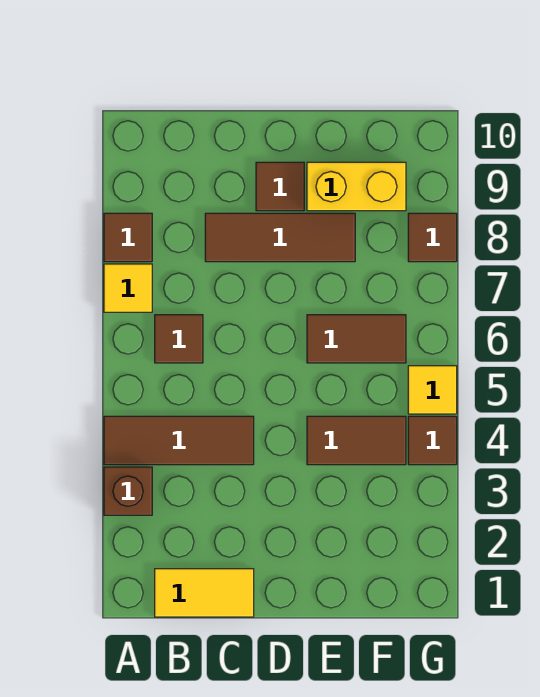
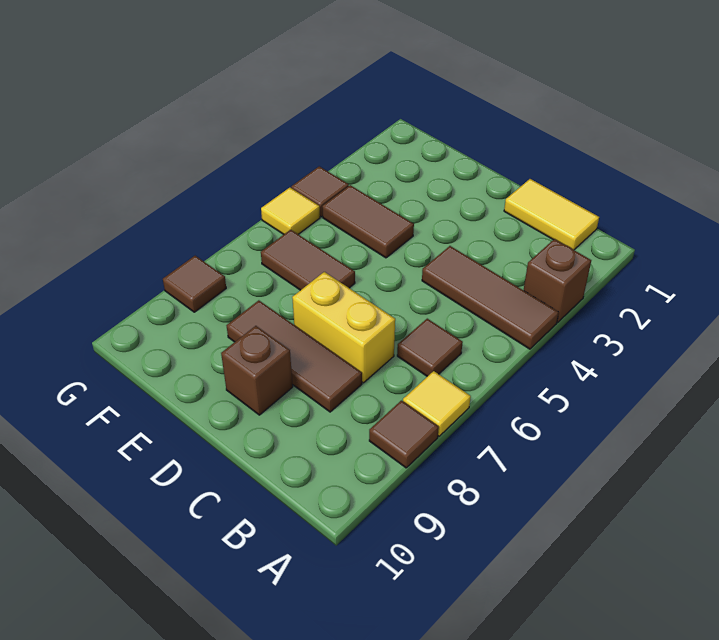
brown tile D9 level 1 -> brown brick D9 level 1
yellow brick E9:F9 level 1 -> yellow brick C7:D7 level 1

